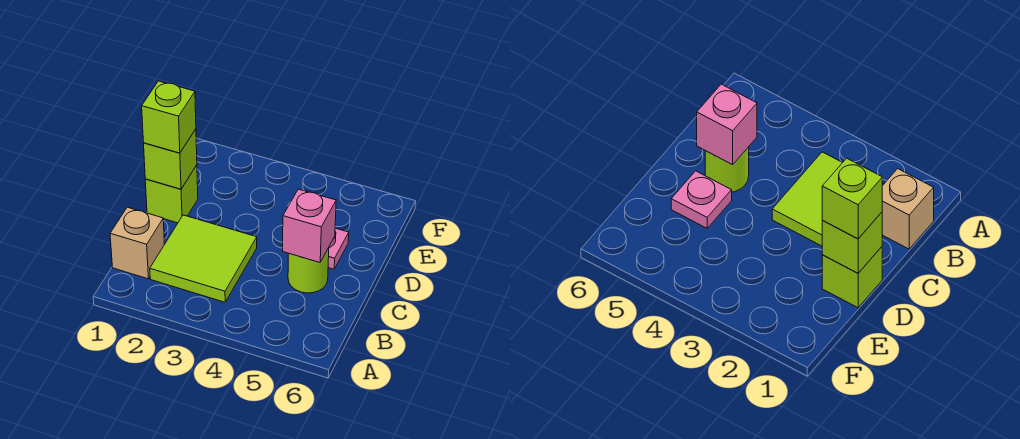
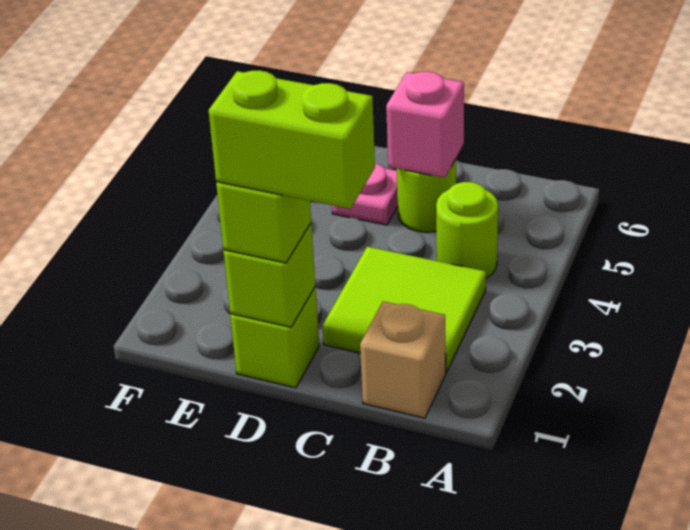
none -> lime round brick B4 level 1
none -> lime brick C1:D1 level 4

